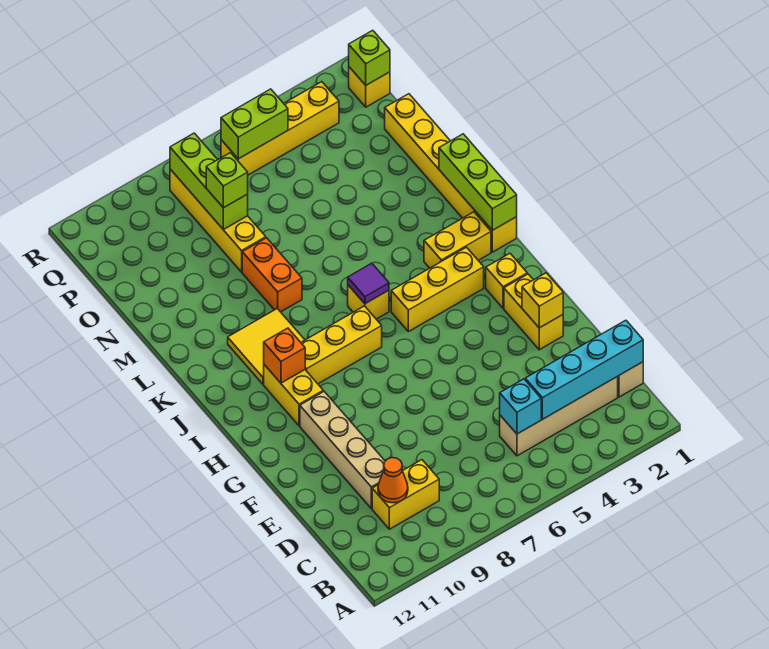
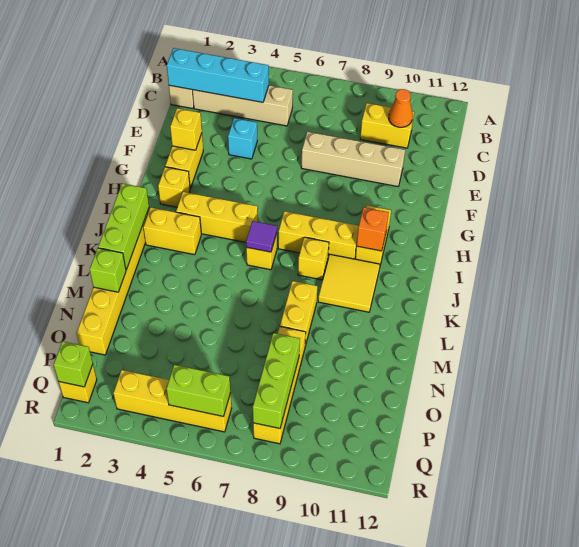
cyan brick C5 level 2 -> cyan brick E4 level 1
tan brick D10:G10 level 1 -> tan brick E7:E10 level 1
none -> yellow brick J8 level 1
orange brick L8:M8 level 1 -> yellow brick L8:M8 level 1
lime brick O8 level 3 -> lime brick M1 level 2

